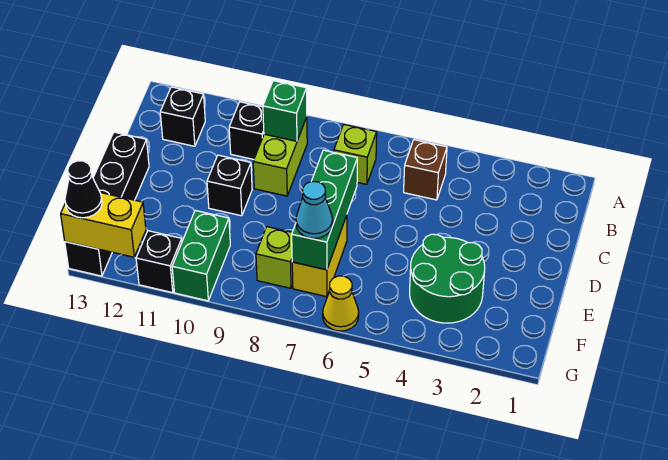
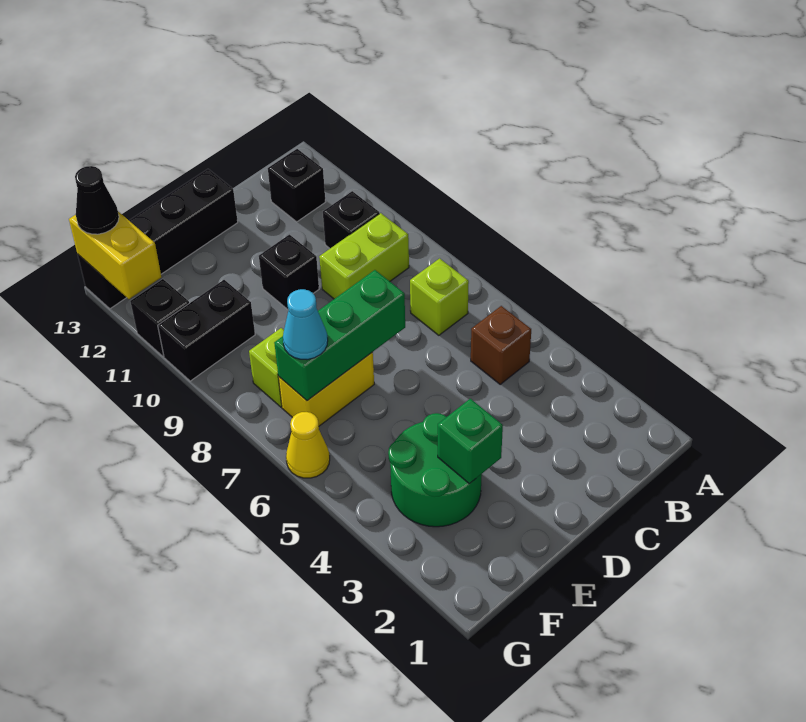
green brick B9 level 2 -> green brick E3 level 2
green brick F10:G10 level 1 -> black brick F10:G10 level 1

